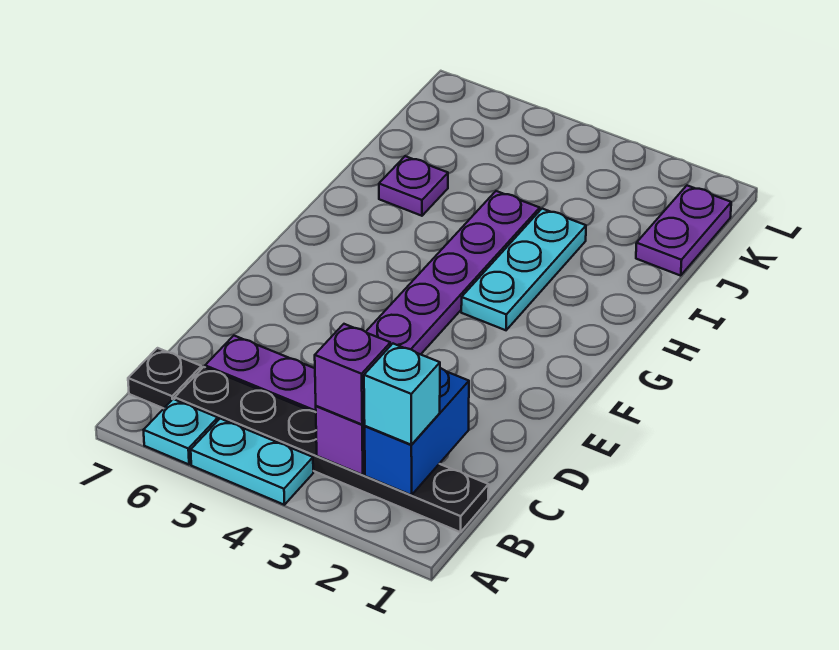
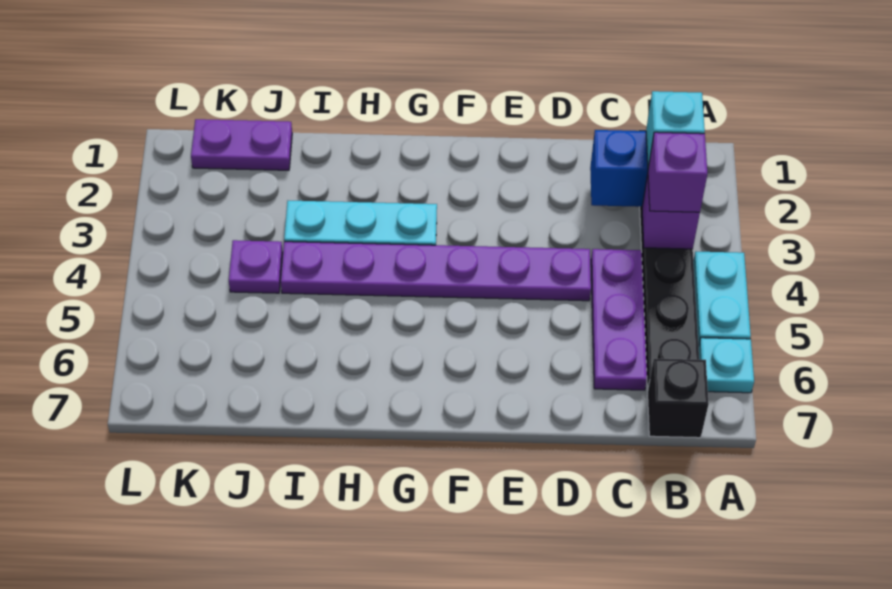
black plate B7 level 1 -> black brick B7 level 1
purple plate I6 level 1 -> purple plate J4 level 1

